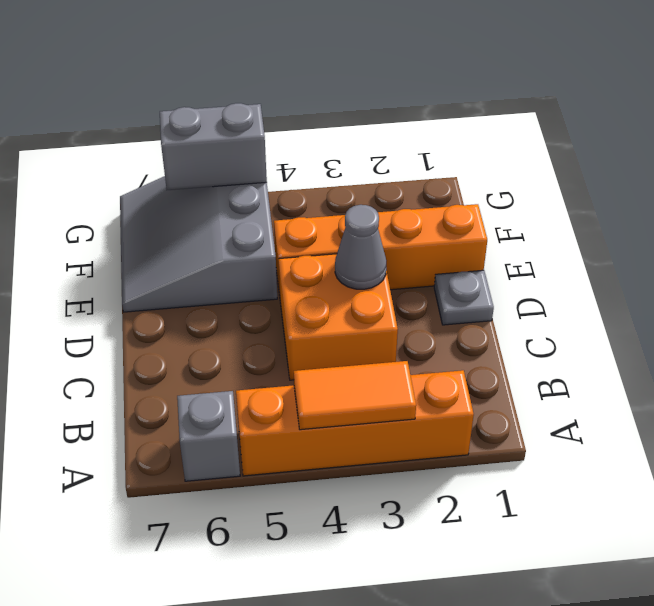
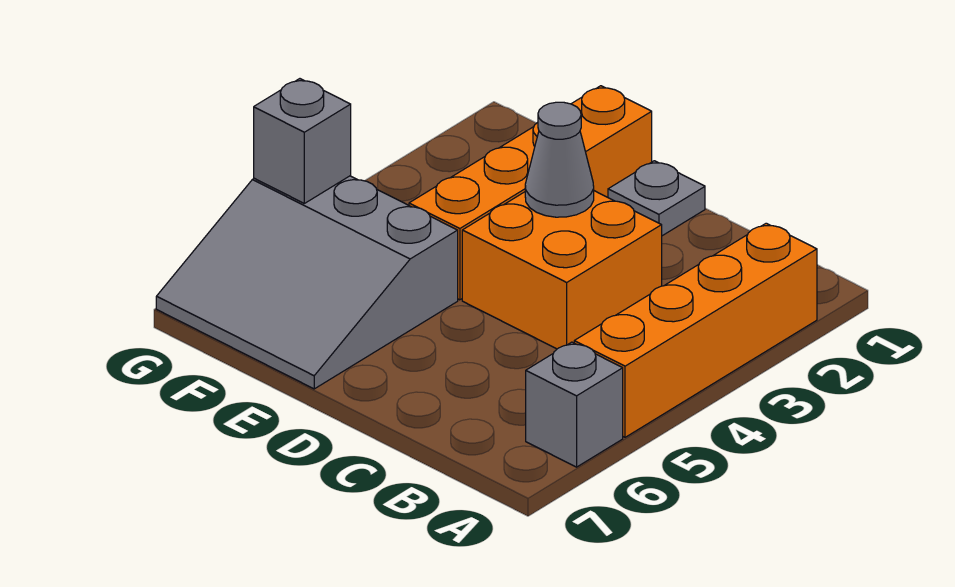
orange tile A3:A4 level 2 -> none
grey brick G5:G6 level 2 -> grey brick G5 level 2

